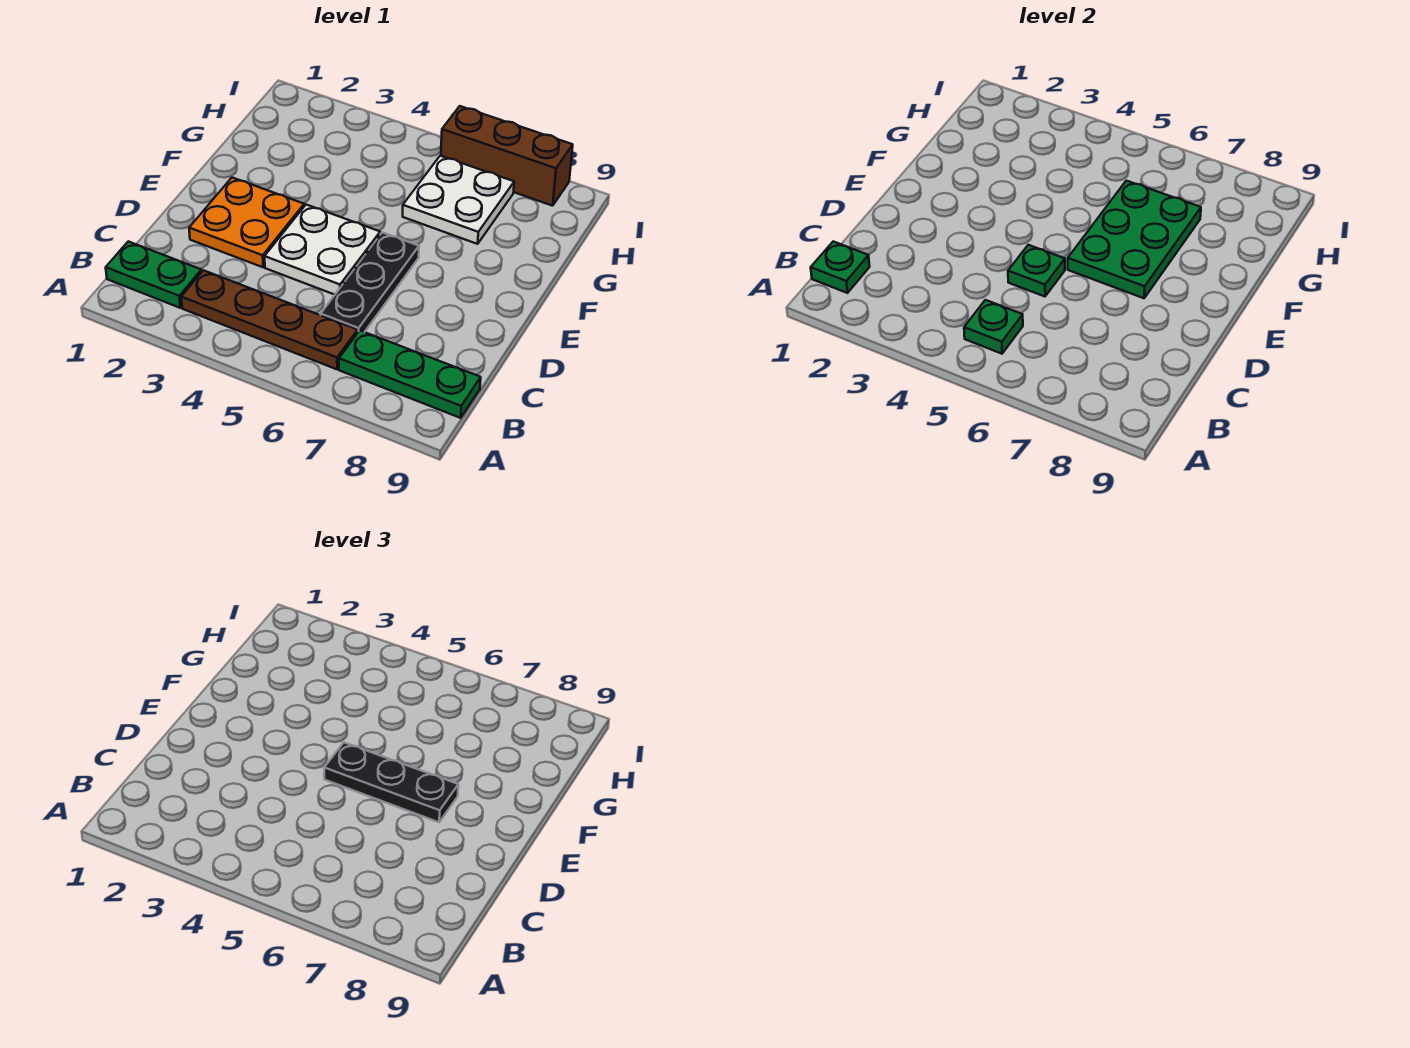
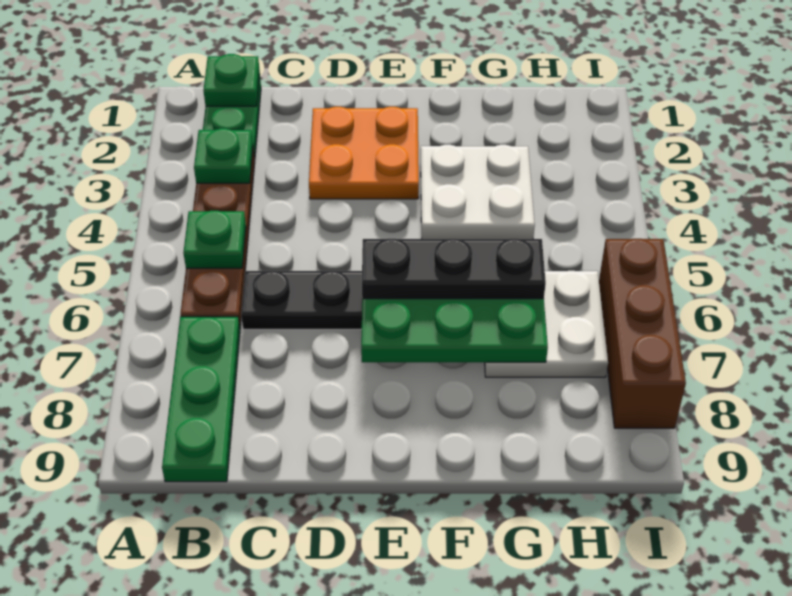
white plate D4:E5 level 1 -> white plate F3:G4 level 1
green plate D5 level 2 -> green plate B3 level 2
black plate E5:E7 level 3 -> black plate E6:G6 level 3

